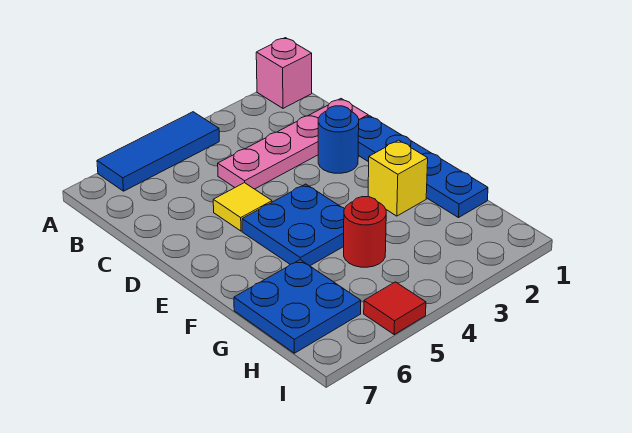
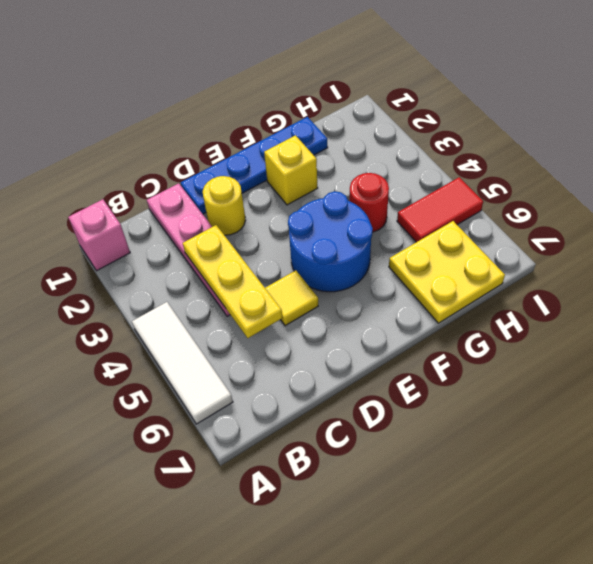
blue tile A4:A6 level 1 -> white tile A4:A6 level 1
none -> yellow plate C3:C5 level 2
blue round brick D2 level 1 -> yellow round brick D2 level 1
blue plate E4:F5 level 1 -> blue round brick E4:F5 level 1
blue plate G6:H7 level 1 -> yellow plate G6:H7 level 1
red tile I5 level 1 -> red tile H5:I5 level 1

